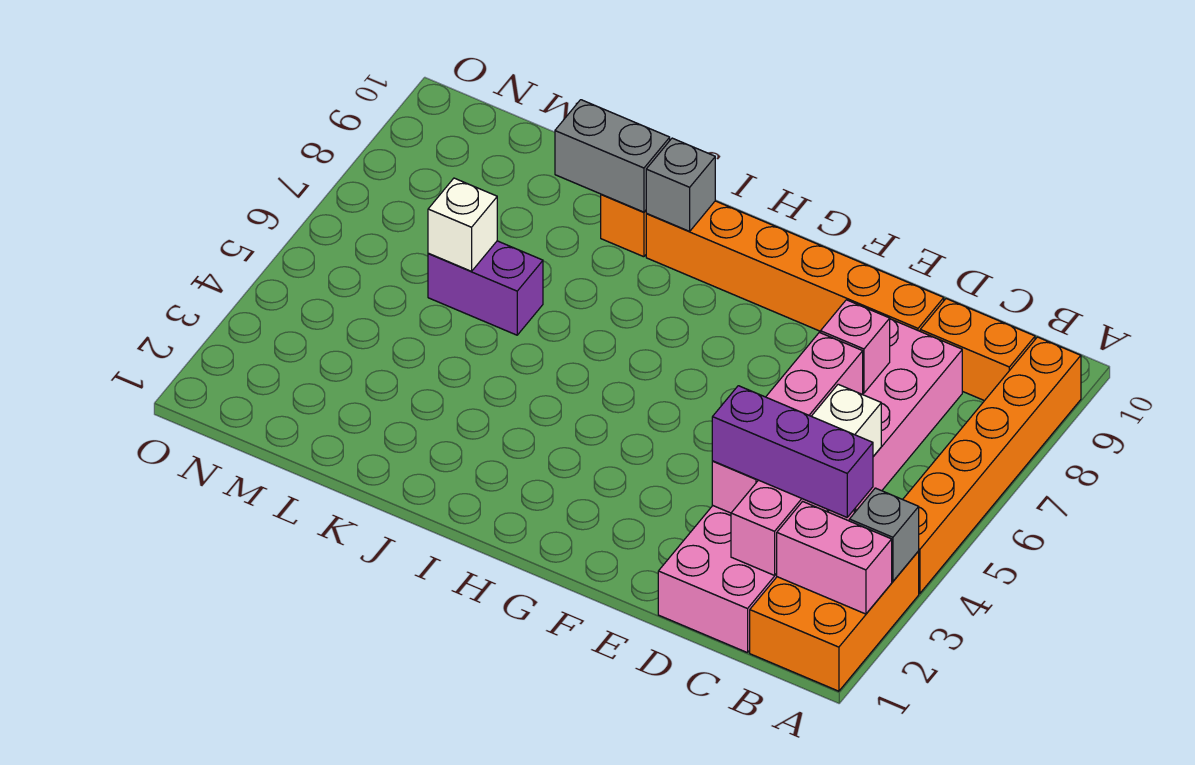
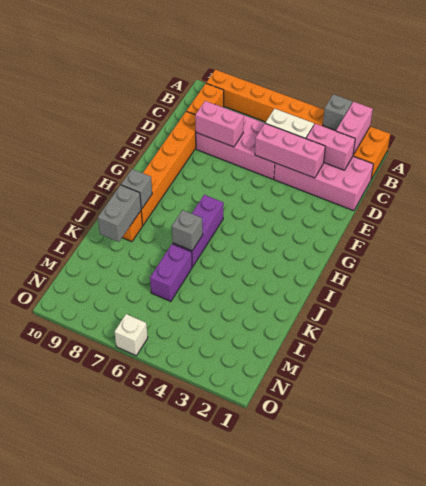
purple brick B3:D3 level 3 -> purple brick H6:J6 level 1
pink brick D3:D6 level 2 -> pink brick D3:D5 level 2
pink brick D7 level 2 -> pink brick D7:D8 level 2
none -> grey brick J6 level 2
white brick L6 level 2 -> white brick O6 level 1

